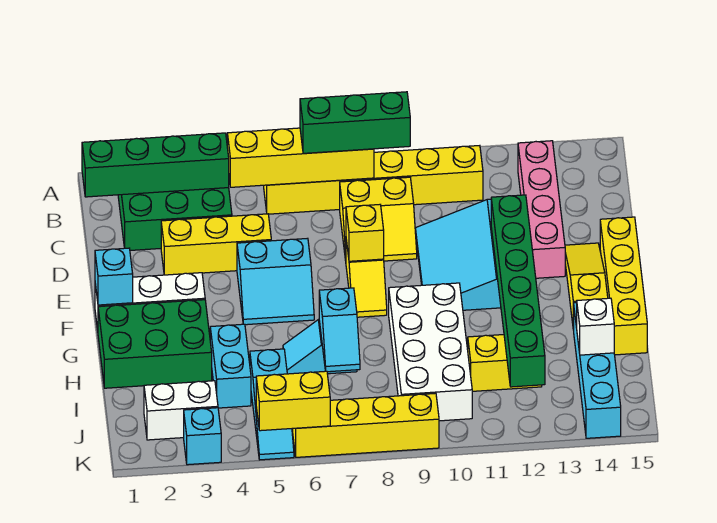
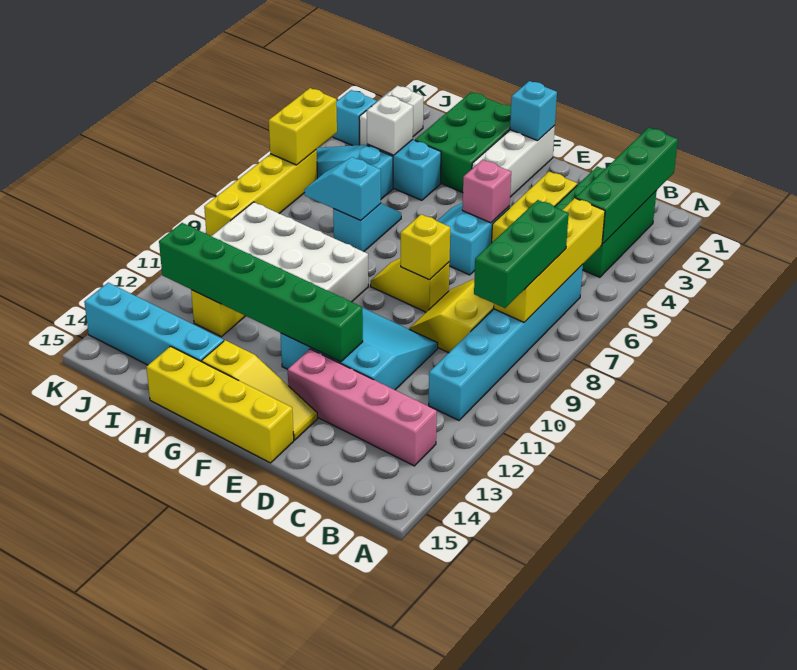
yellow brick B6:B11 level 1 -> cyan brick B6:B11 level 1
none -> pink brick E5 level 2
white brick I14 level 2 -> white brick I4 level 2

